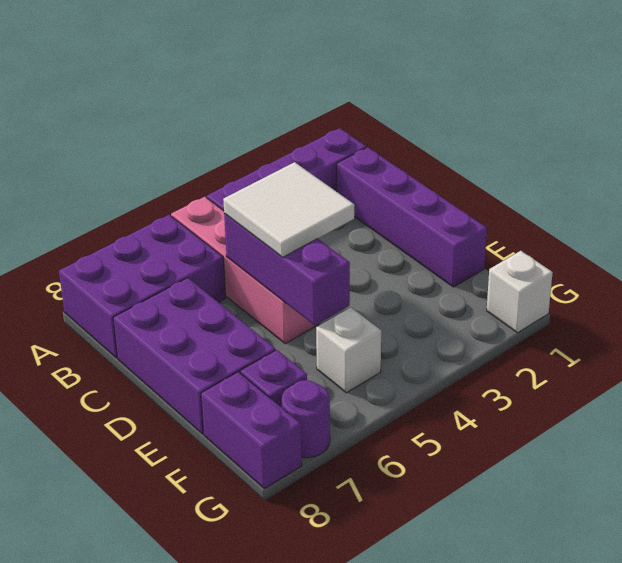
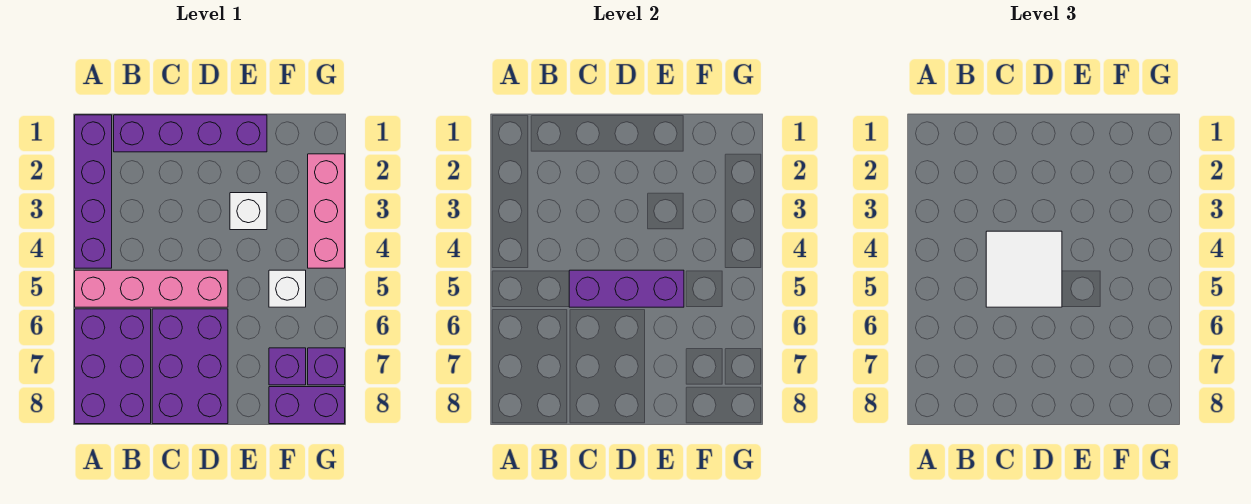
purple brick C7:E8 level 1 -> purple brick C6:D8 level 1
white brick G1 level 1 -> white brick E3 level 1
none -> pink brick G2:G4 level 1
purple round brick G7 level 1 -> purple brick G7 level 1

